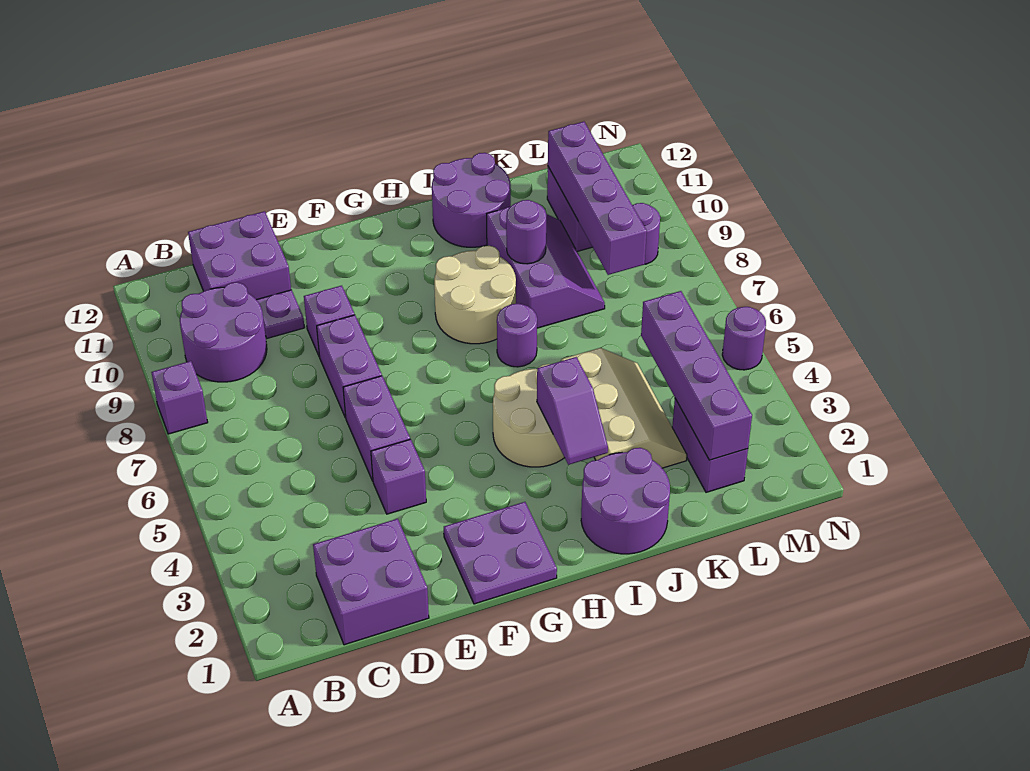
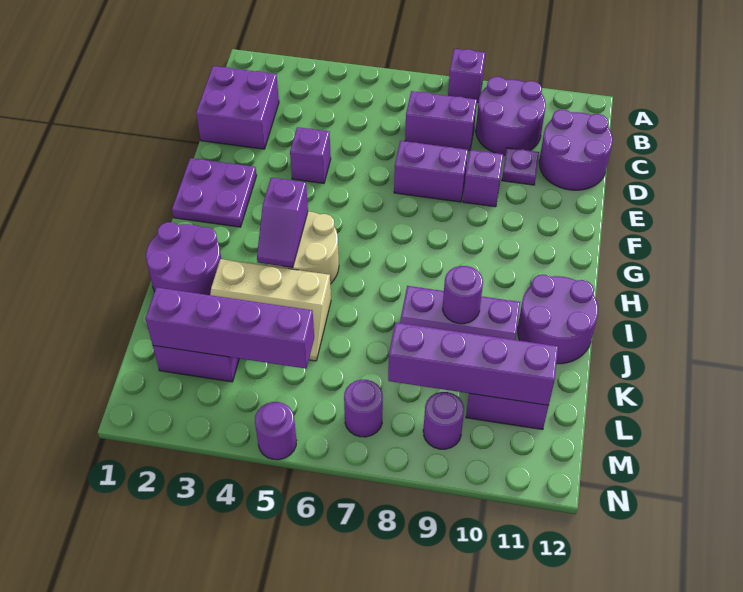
purple brick C11:D12 level 1 -> purple round brick C11:D12 level 1
purple brick E5:E6 level 1 -> purple brick C7:C8 level 1
tan round brick H8:I9 level 1 -> none
purple slope I3:I4 level 2 top 4 -> purple slope H4:I4 level 2 top H
purple round brick I7 level 1 -> purple round brick M7 level 1

